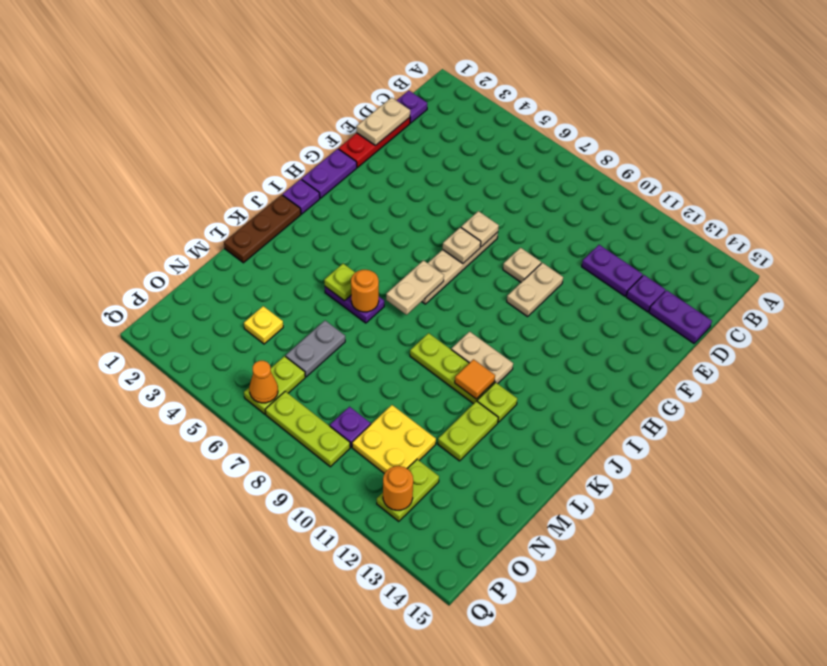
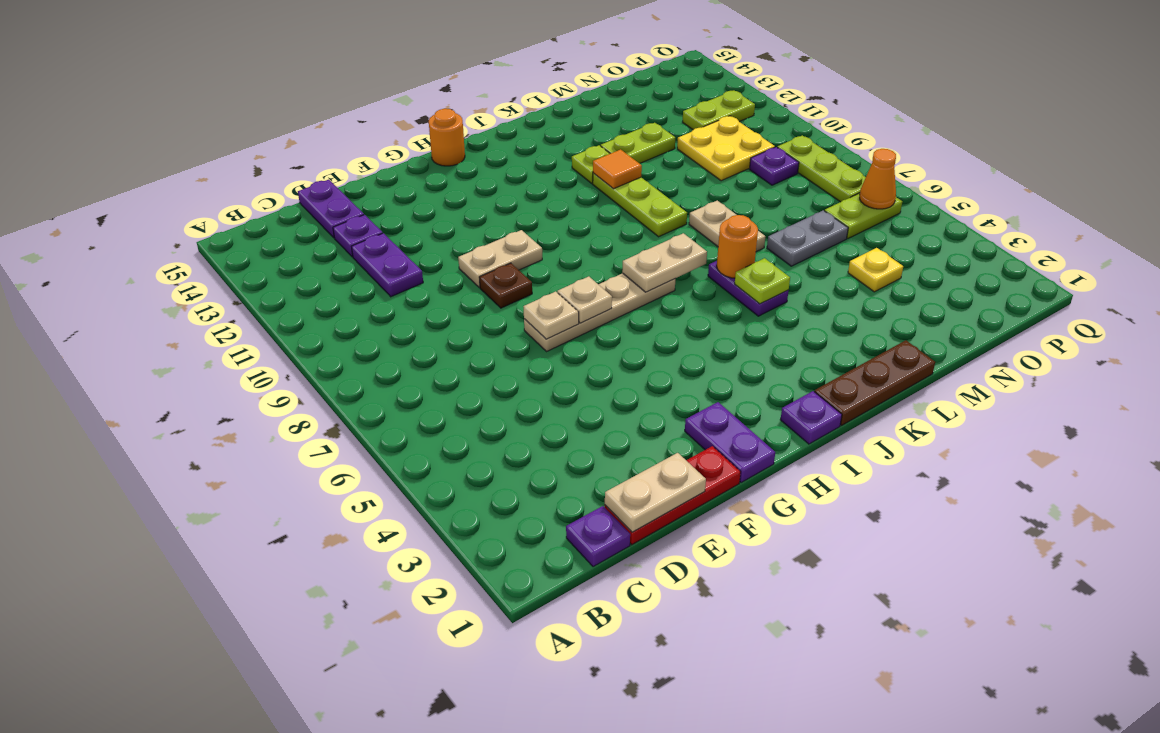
tan plate F9 level 1 -> brown plate F9 level 1
purple plate G1:H1 level 1 -> purple plate G1:G2 level 1
tan plate J10:J11 level 1 -> tan plate L7:L8 level 1
orange round brick P12 level 2 -> orange round brick H15 level 1

